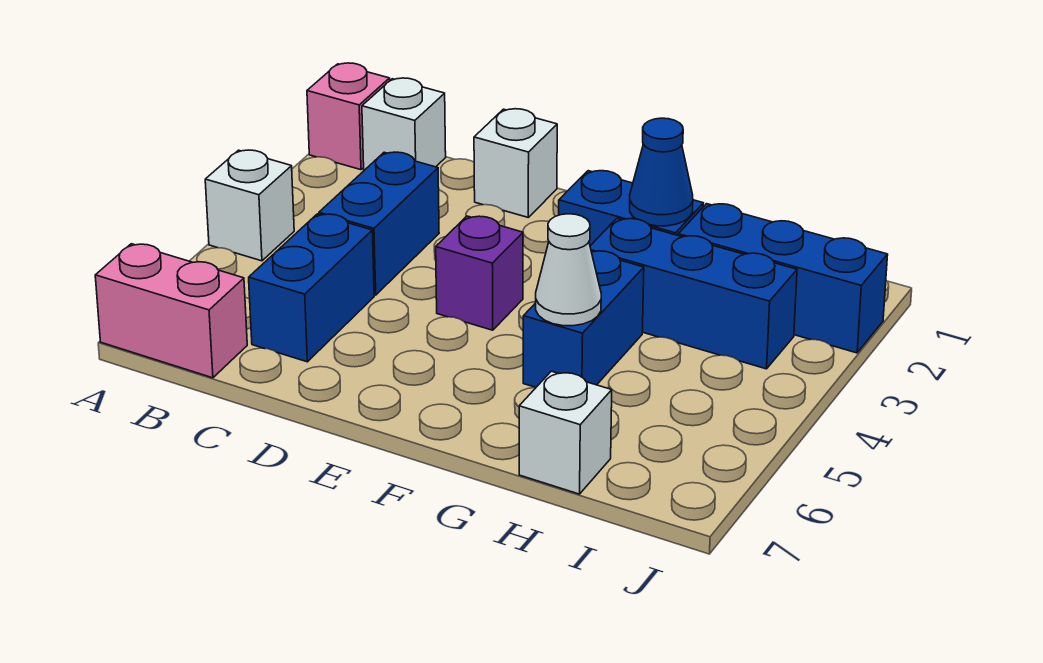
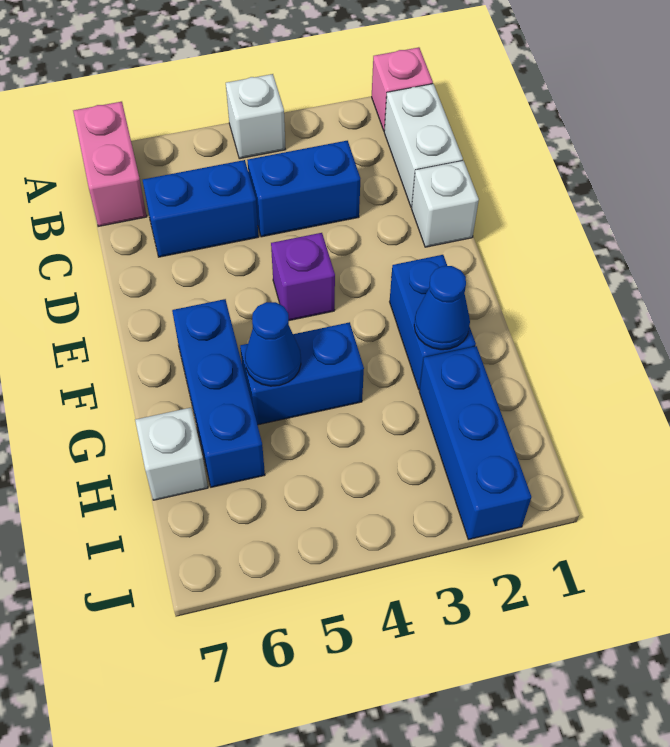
white brick B1 level 1 -> white brick B1:C1 level 1
blue brick G3:I3 level 1 -> blue brick F6:H6 level 1
white cone G5 level 2 -> blue cone G5 level 2

